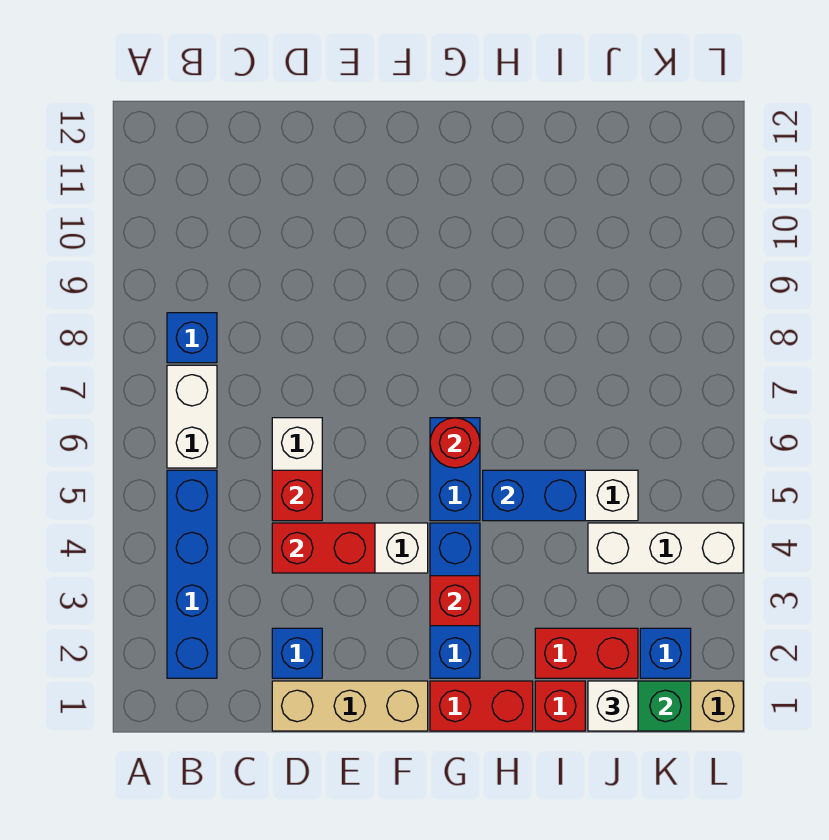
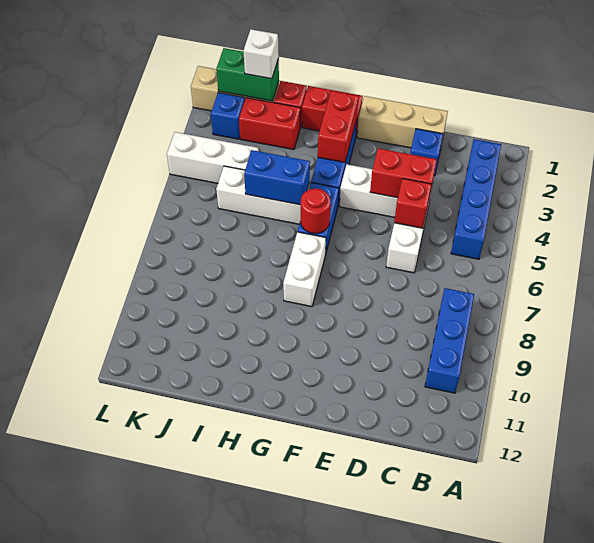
white brick B6:B7 level 1 -> white brick G7:G8 level 1
blue brick B8 level 1 -> blue brick B8:B10 level 1
red brick G3 level 2 -> red brick G2:G3 level 2

